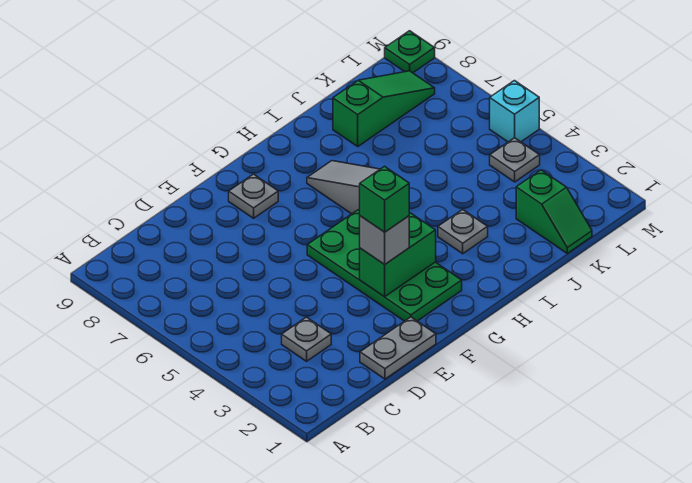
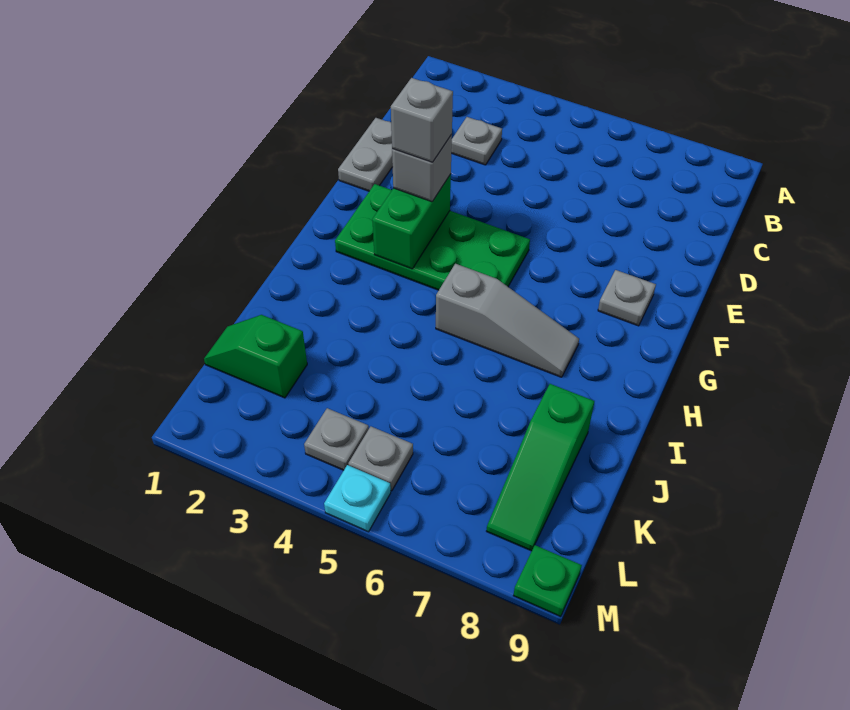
green brick F3 level 4 -> grey brick F3 level 4
grey plate I3 level 1 -> grey plate L5 level 1
cyan brick M5 level 1 -> cyan plate M5 level 1

